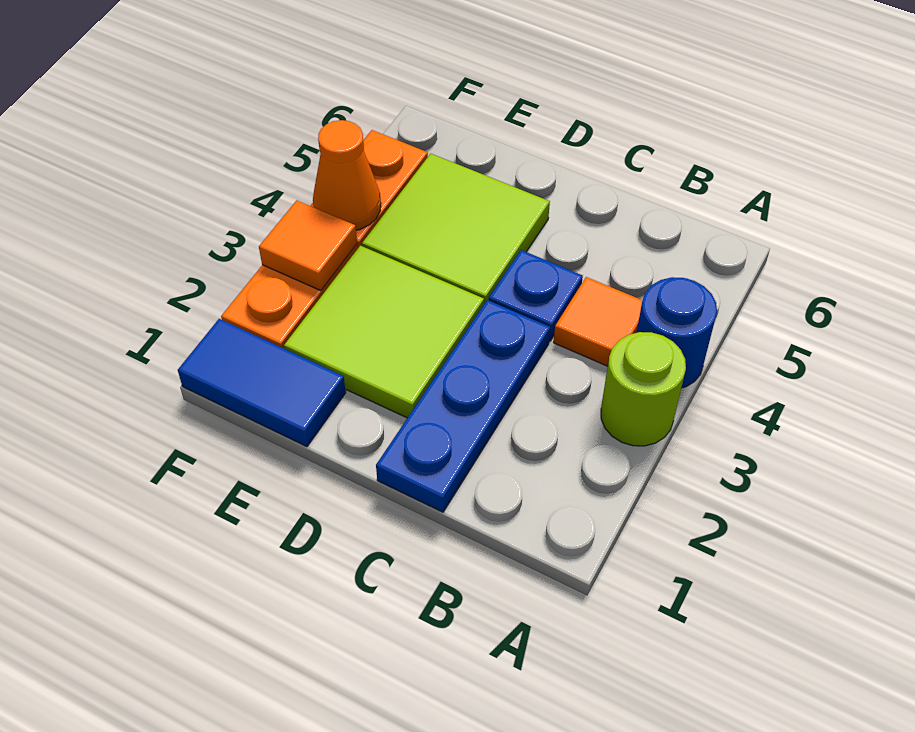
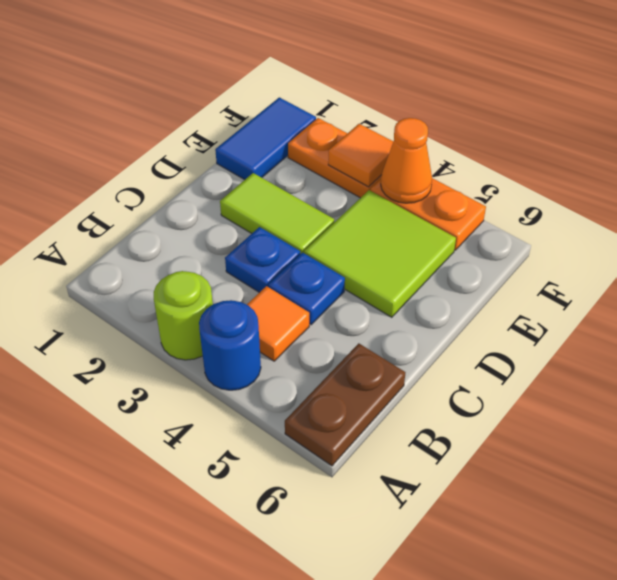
none -> brown plate A6:B6 level 1
blue plate C1:C3 level 1 -> blue plate C3 level 1
lime tile D2:E3 level 1 -> lime tile D2:D3 level 1

